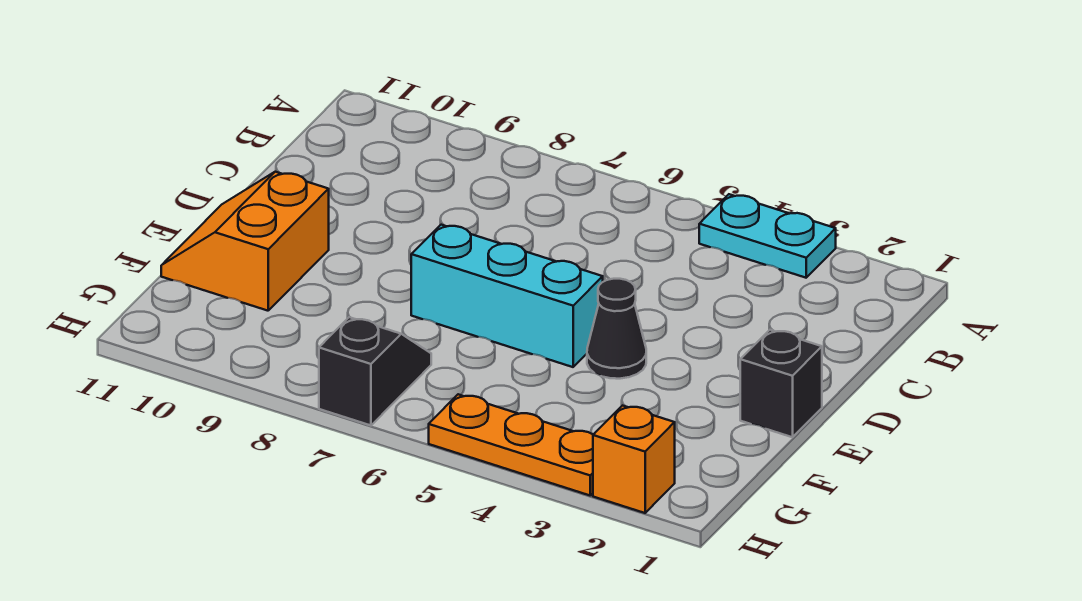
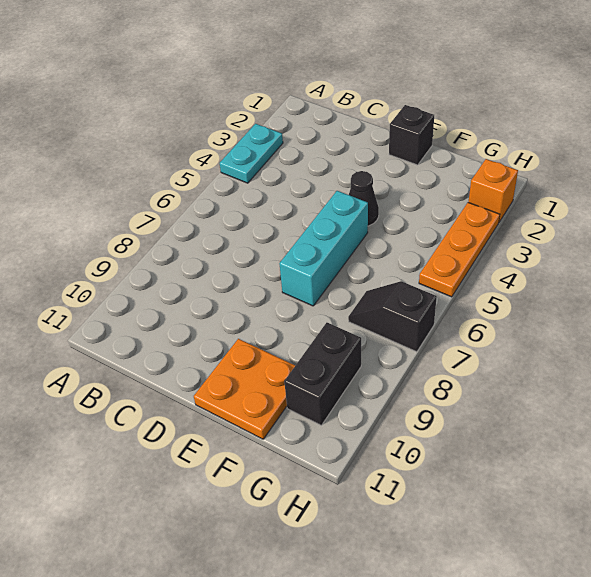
orange slope E10:F11 level 1 top 10 -> orange plate E10:F11 level 1
none -> black brick G9:G10 level 1

